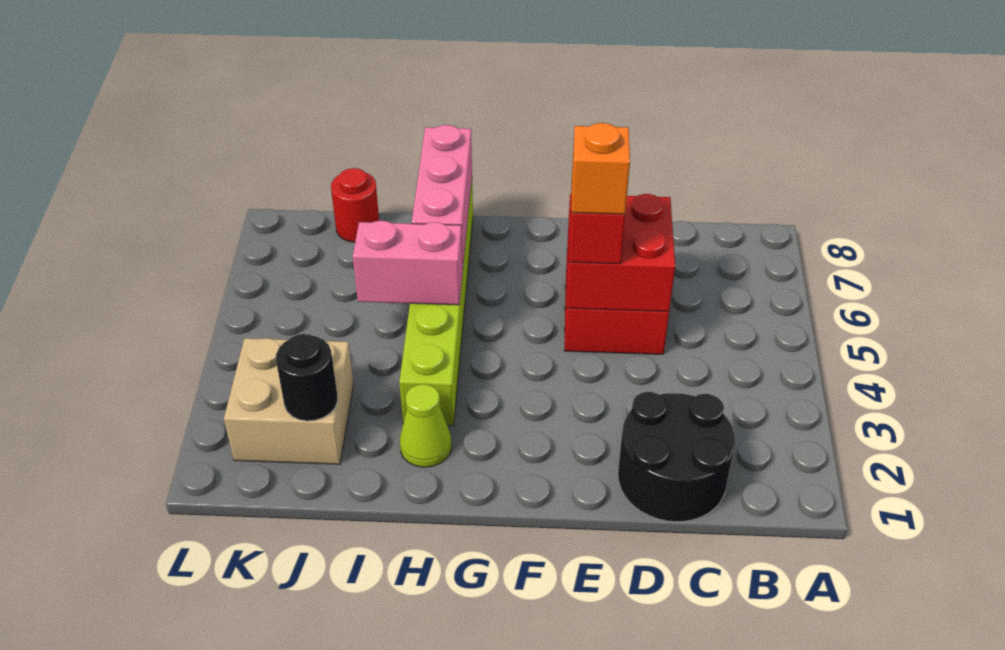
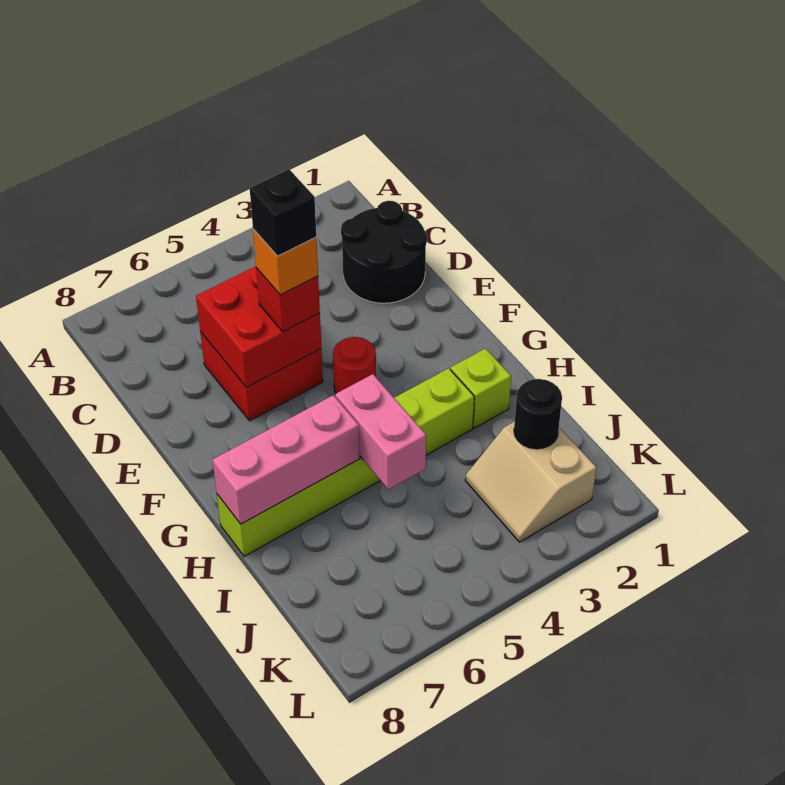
none -> black brick E5 level 5
lime cone H2 level 1 -> lime brick H2 level 1
tan brick J2:K3 level 1 -> tan slope J2:K3 level 1 top 2
red round brick J8 level 1 -> red round brick F4 level 1

